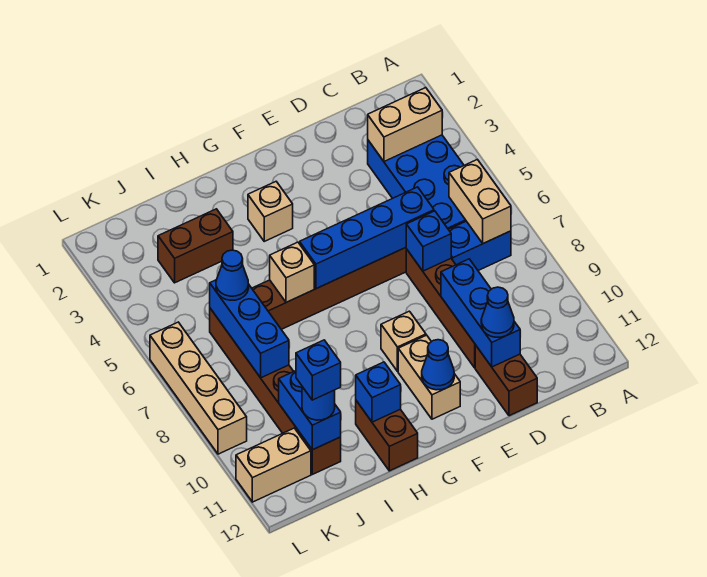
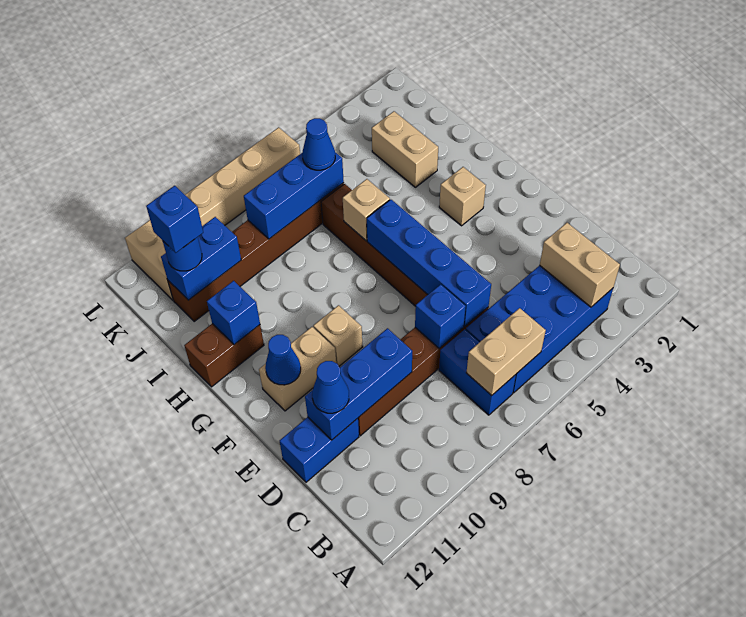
brown brick D11:D12 level 1 -> blue brick D11:D12 level 1
brown brick I3:J3 level 1 -> tan brick I3:J3 level 1

